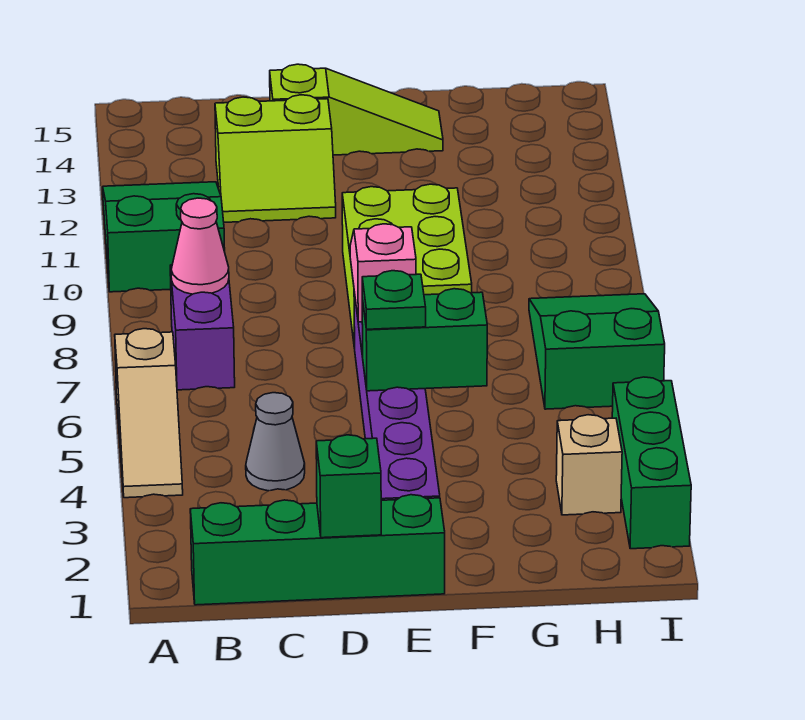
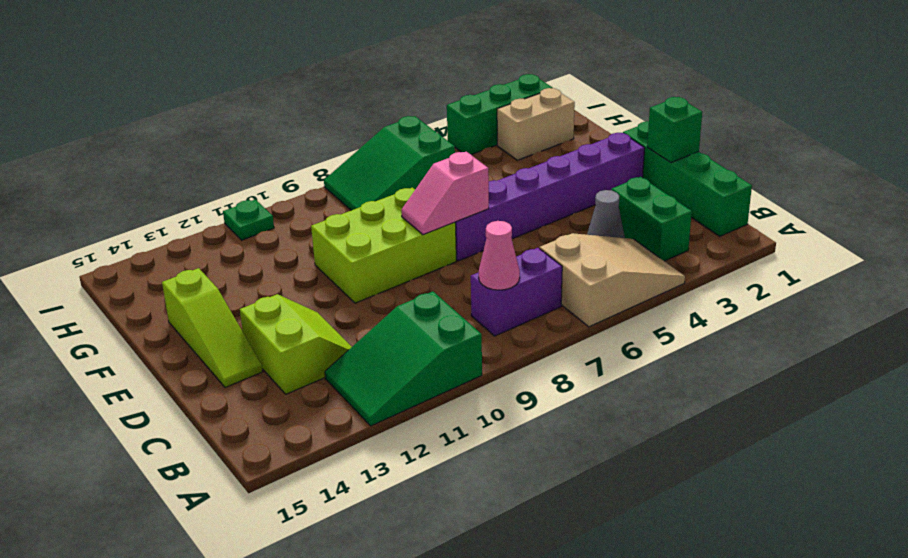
tan slope A4:A6 level 1 top 6 -> tan slope A4:B6 level 1 top 6
lime slope D14:F14 level 1 top D -> lime slope D14:F14 level 1 top F
green brick E5:F5 level 2 -> green brick B3:C3 level 1
green plate E5 level 3 -> green plate I11 level 1
tan brick H3 level 1 -> tan brick H2:H3 level 1

